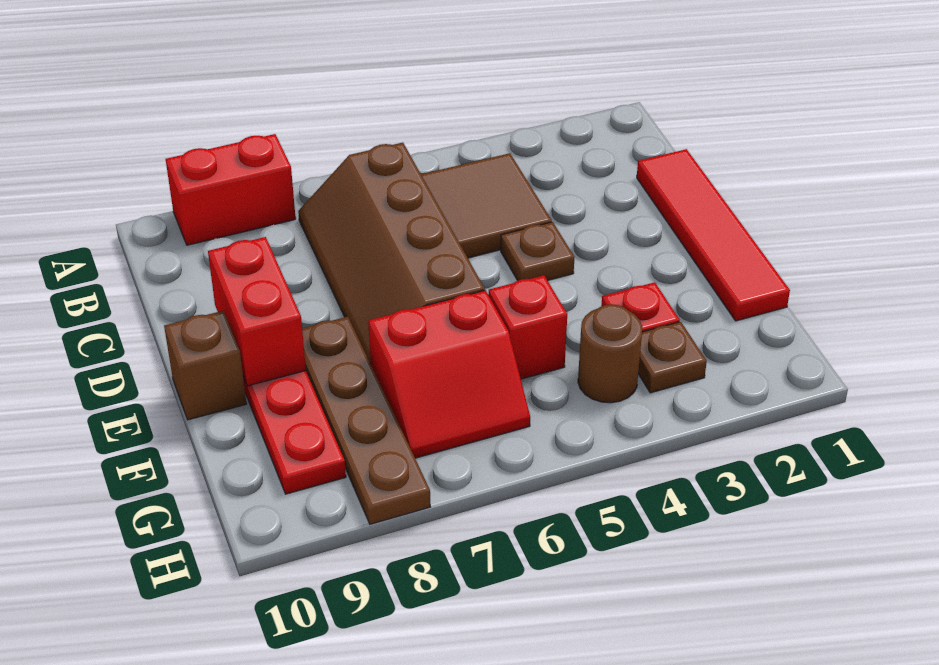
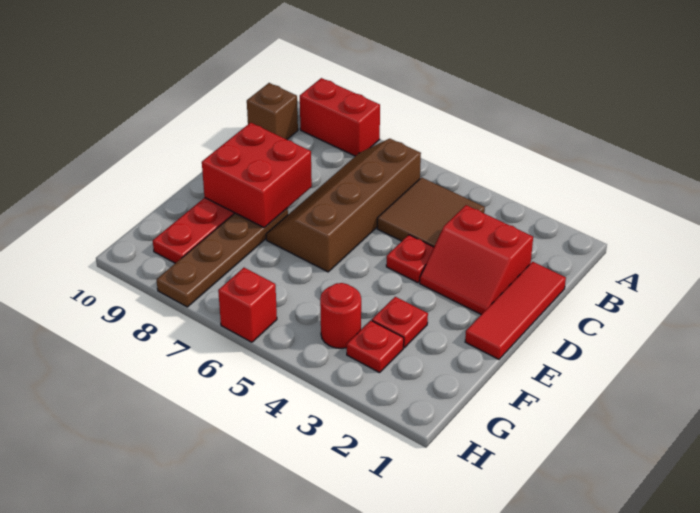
red tile C1:F1 level 1 -> red tile C1:E1 level 1
brown plate D4 level 1 -> red plate D4 level 1
red brick D9:E9 level 2 -> red brick D8:E9 level 2
brown brick E10 level 1 -> brown brick B10 level 1
red brick F5 level 1 -> red brick H6 level 1
red slope F6:G7 level 1 top F -> red slope C2:D3 level 1 top C
brown plate G3 level 1 -> red plate G3 level 1
brown round brick G4 level 1 -> red round brick G4 level 1

